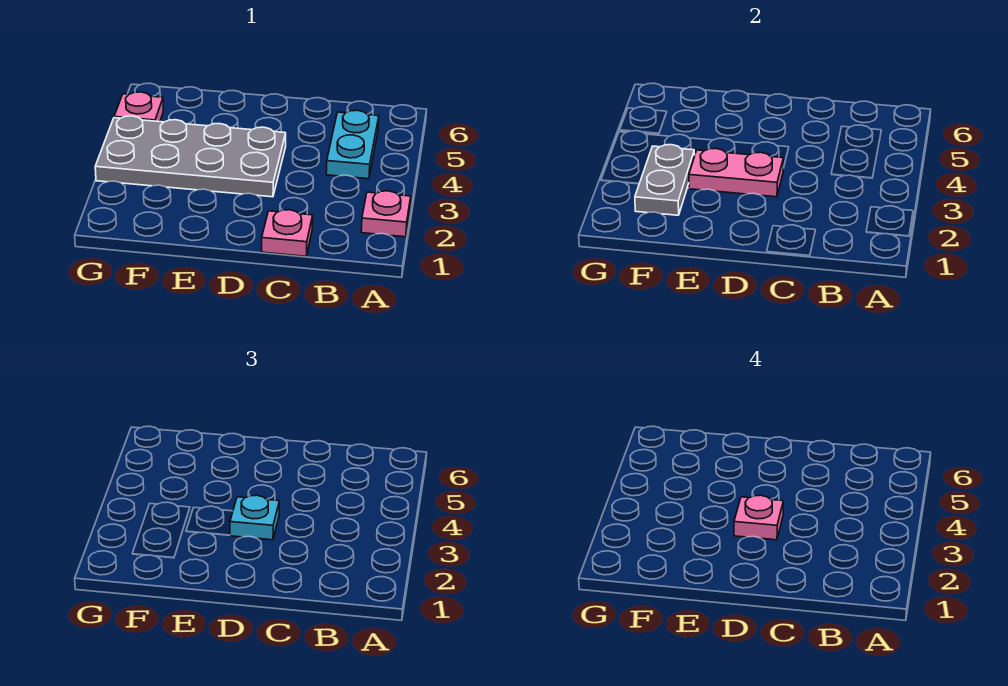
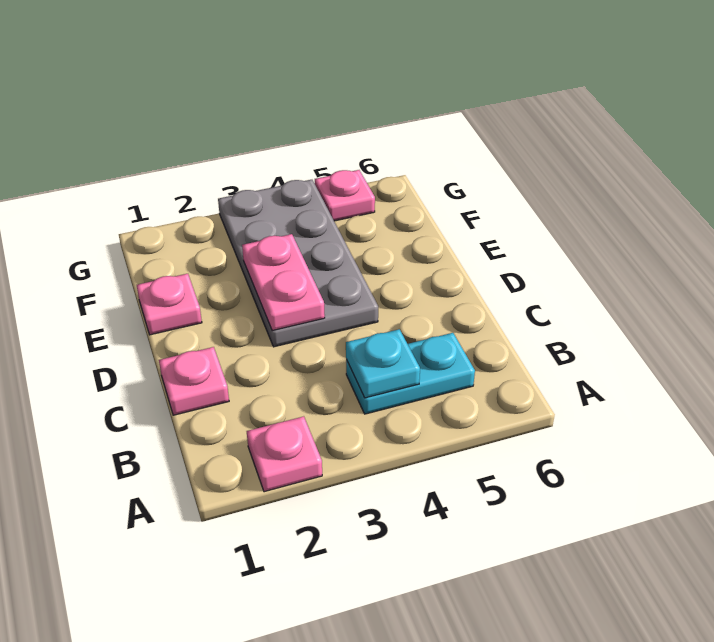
cyan plate D3 level 3 -> cyan plate B4 level 2
pink plate D3 level 4 -> pink plate E1 level 1
grey plate F2:F3 level 2 -> none

